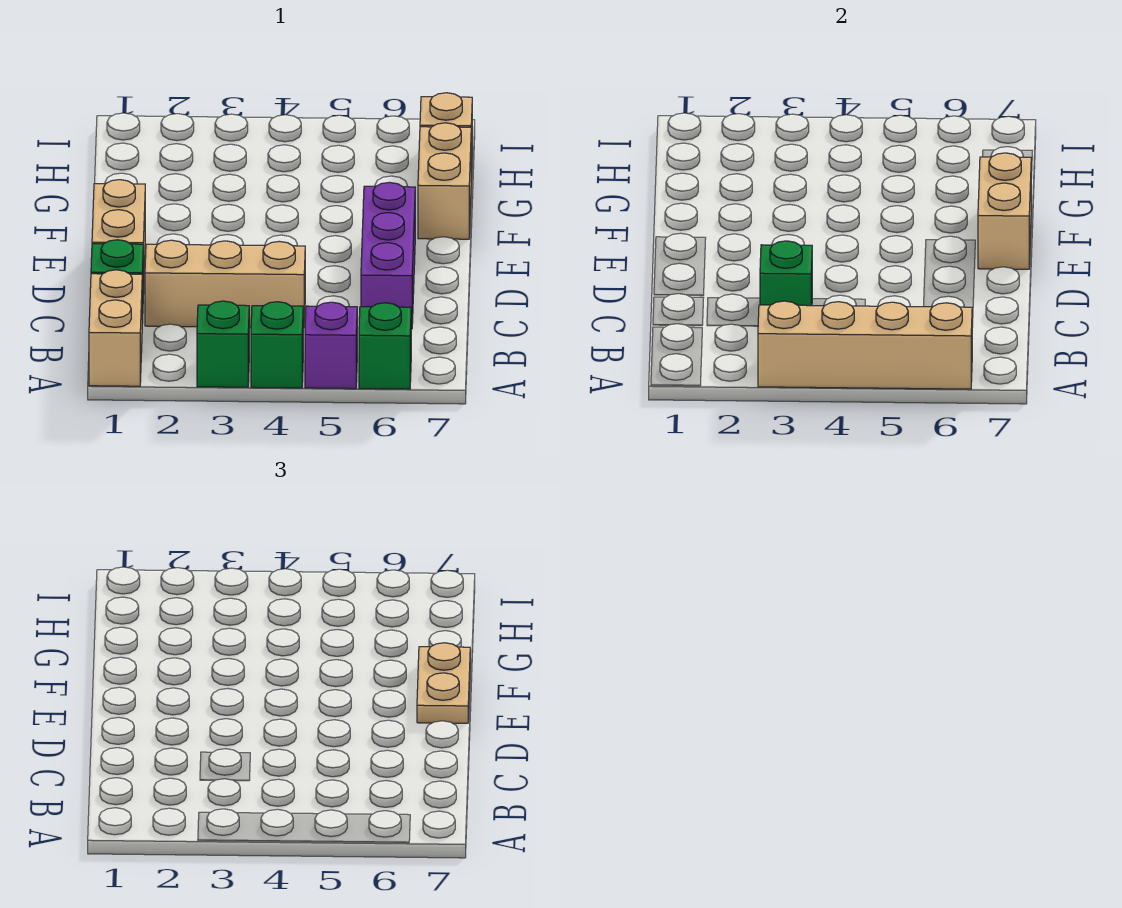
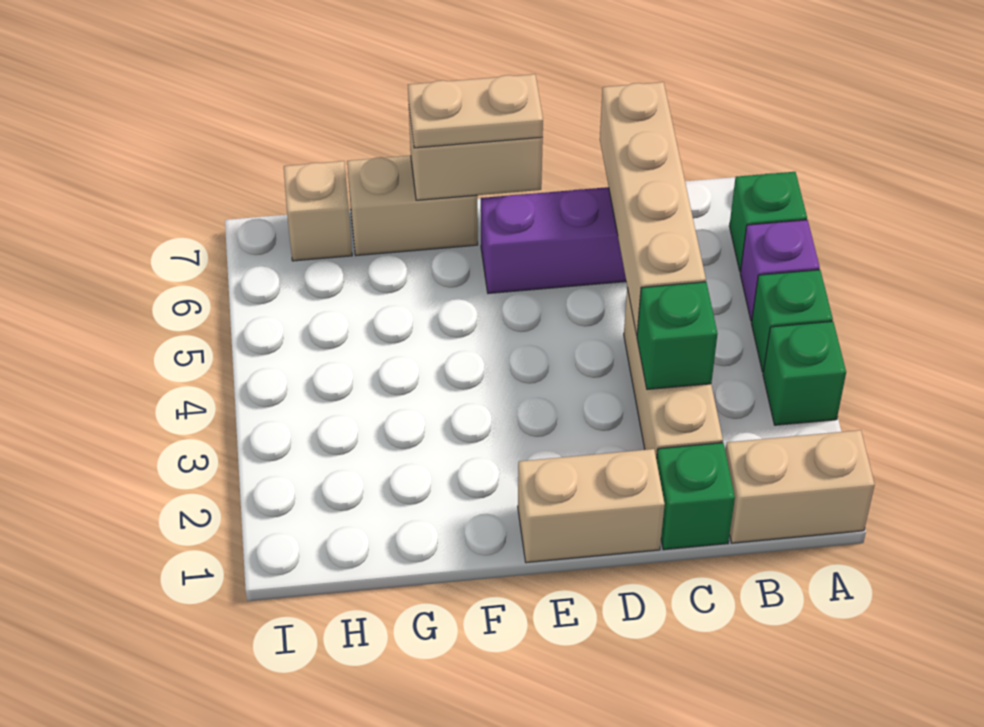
tan brick A3:A6 level 2 -> tan brick C4:C7 level 2

